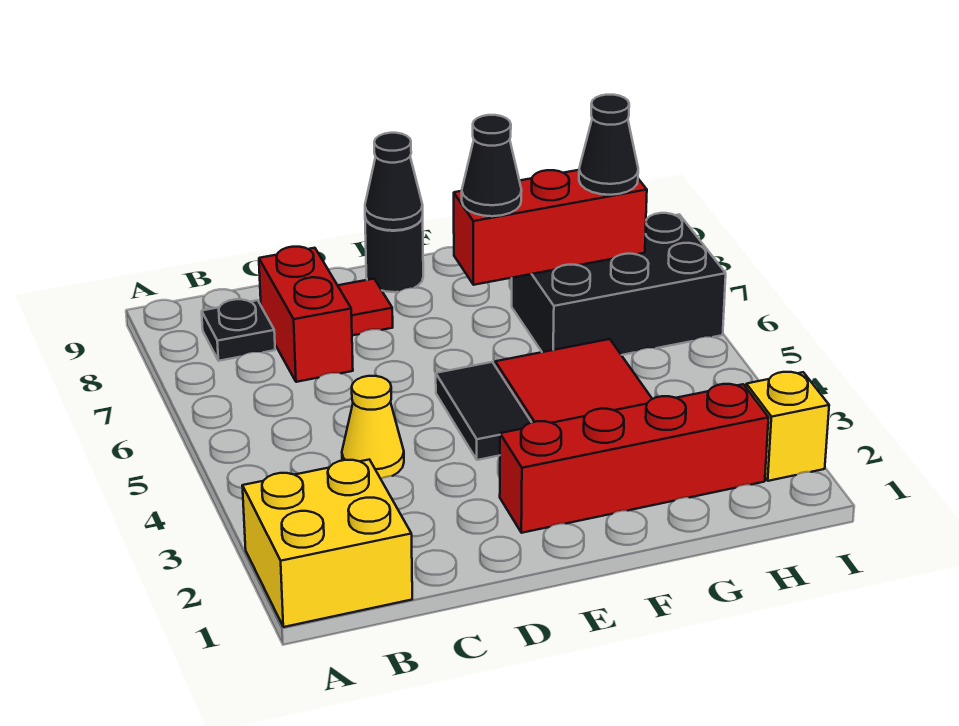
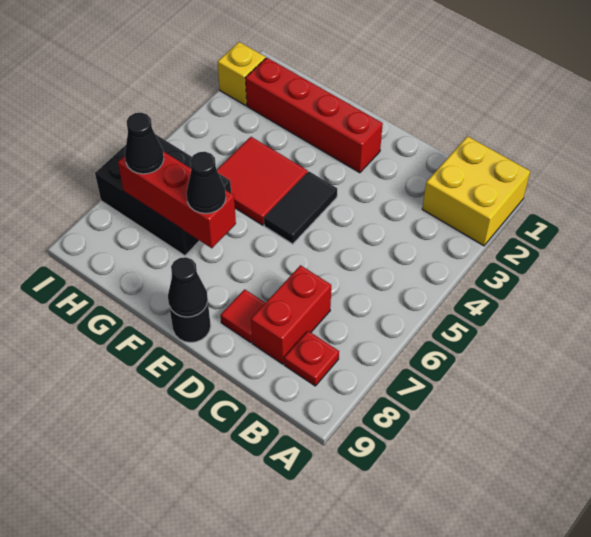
black plate B8 level 1 -> red plate B8 level 1
yellow cone C4 level 1 -> none

